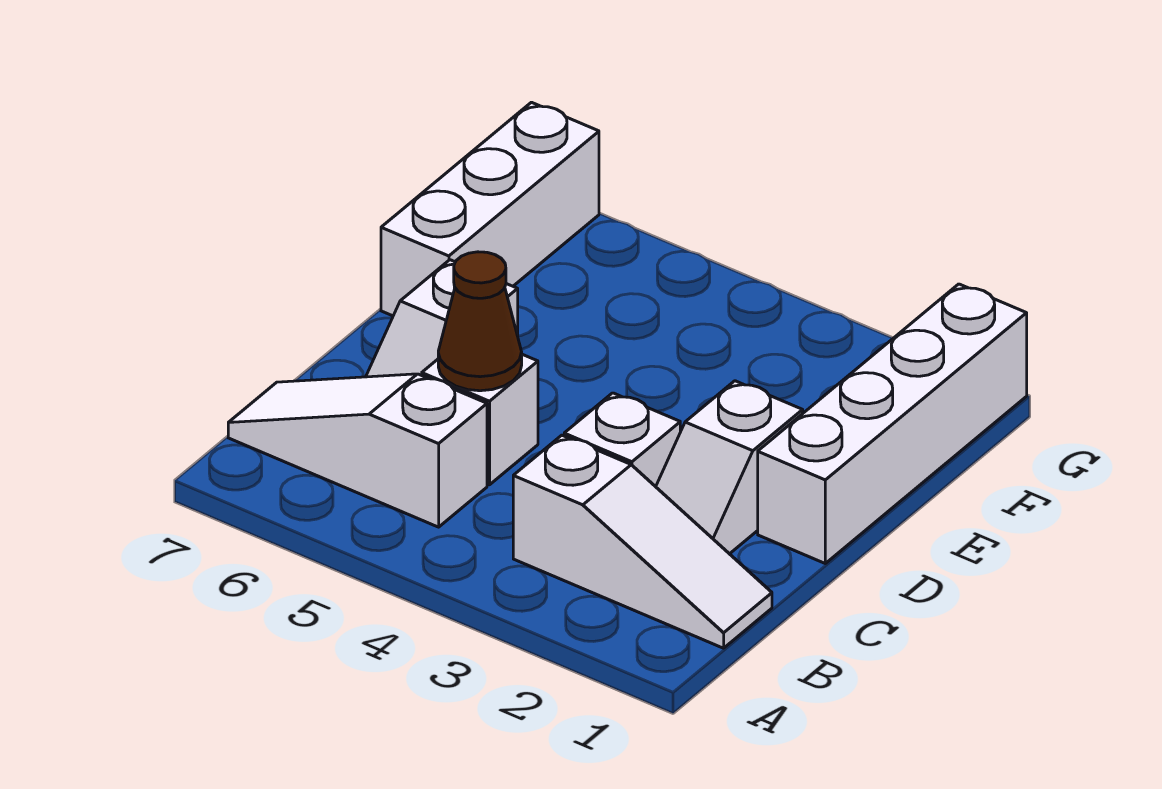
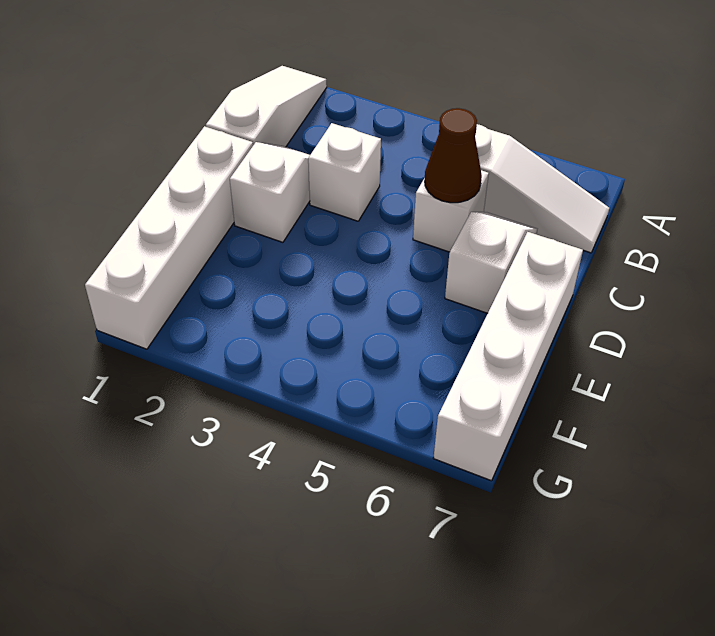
white slope B1:B3 level 1 top 3 -> white slope A1:C1 level 1 top C
white brick E7:G7 level 1 -> white brick D7:G7 level 1

